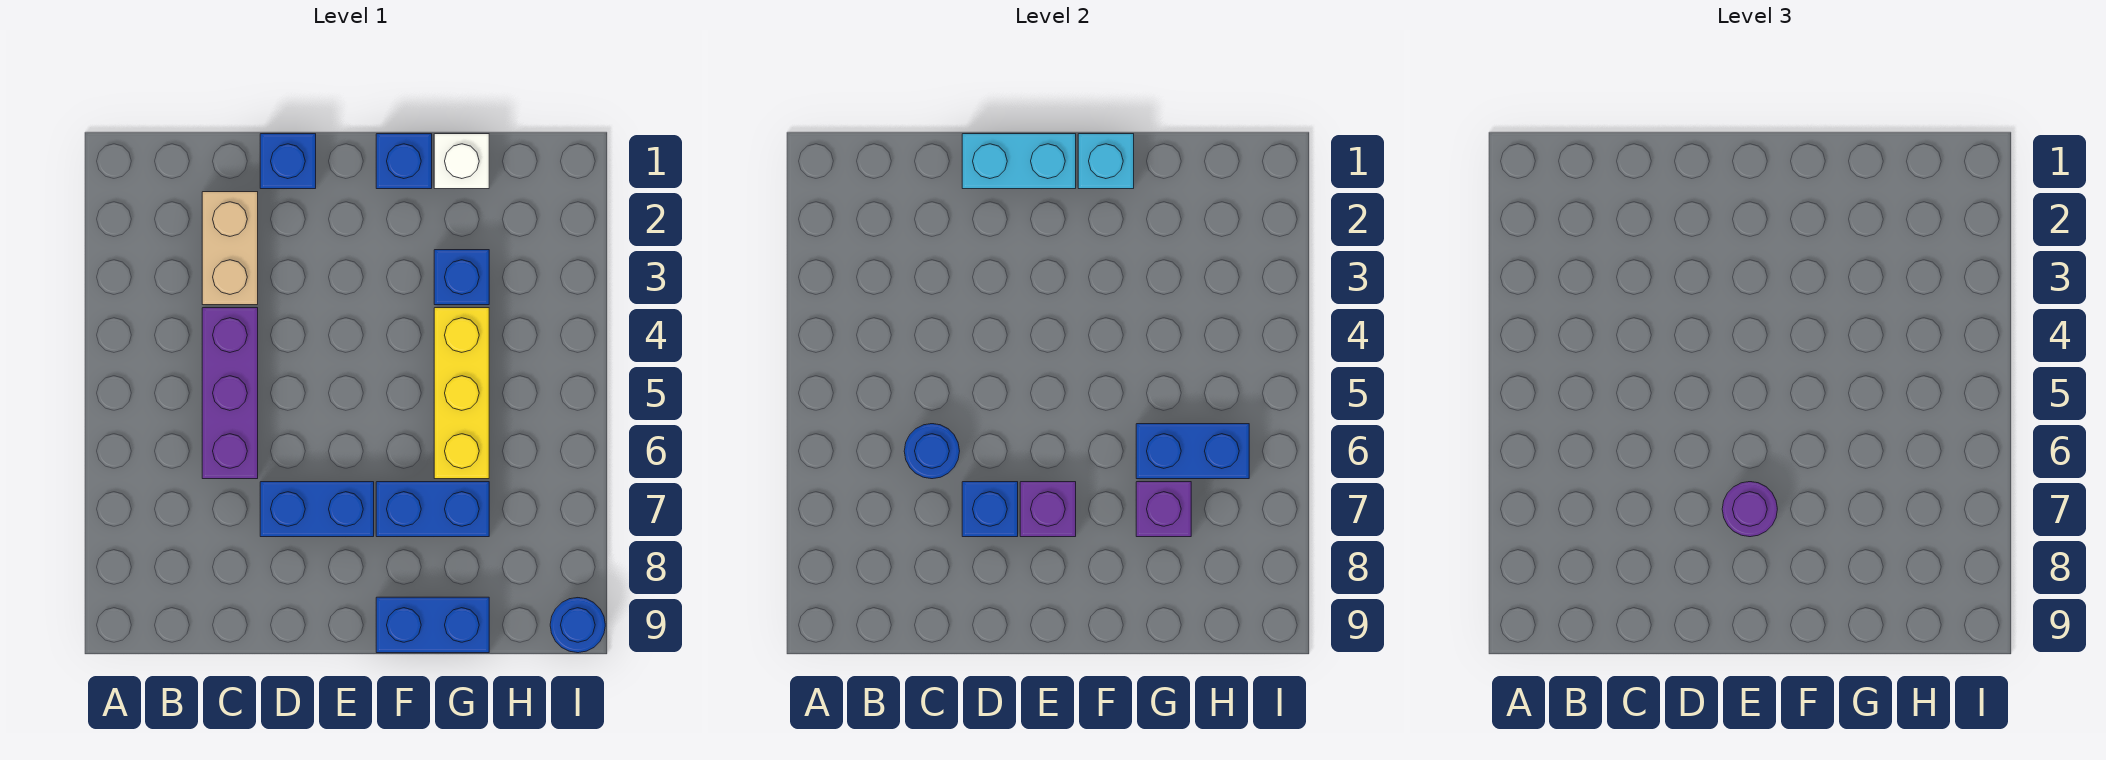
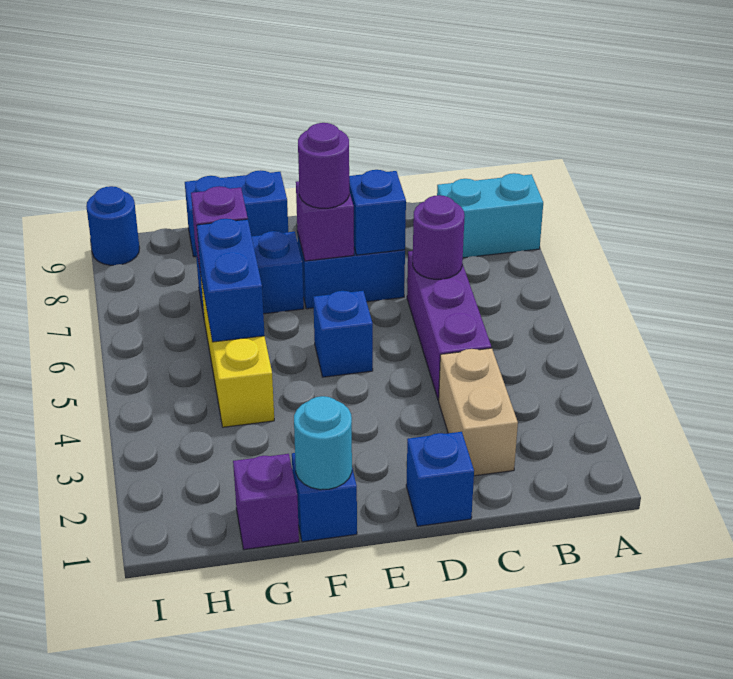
blue round brick C6 level 2 -> purple round brick C6 level 2
cyan brick D1:E1 level 2 -> cyan brick A8:B8 level 1
cyan brick F1 level 2 -> cyan round brick F1 level 2
white brick G1 level 1 -> purple brick G1 level 1
blue brick G3 level 1 -> blue brick E5 level 1
blue brick G6:H6 level 2 -> blue brick G5:G6 level 2

